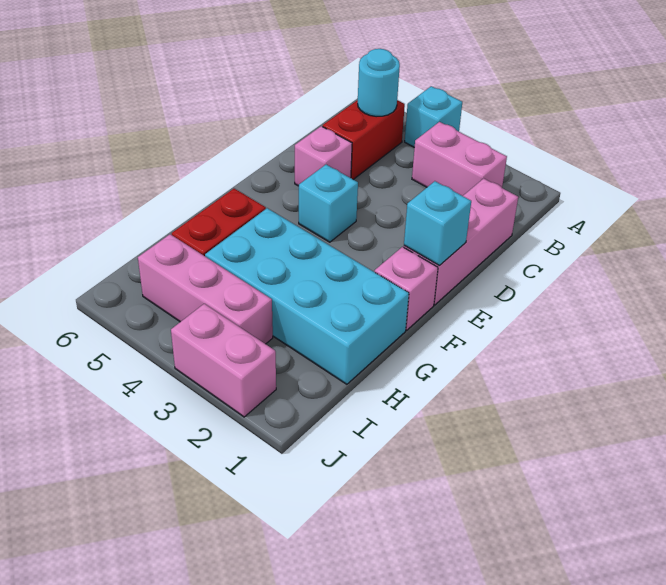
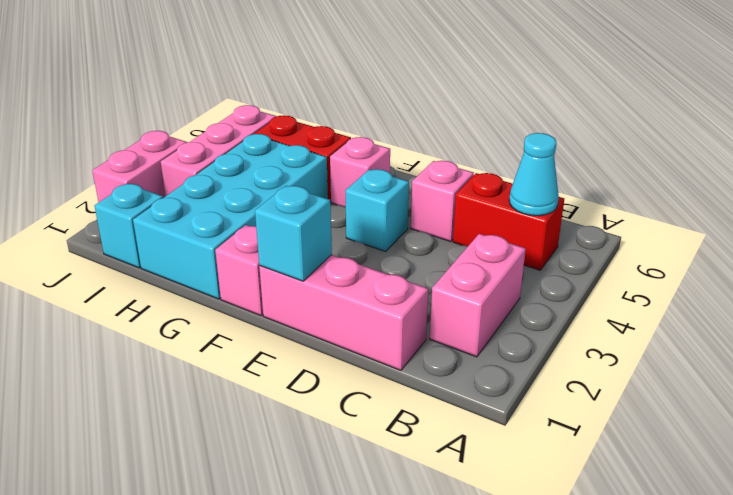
cyan brick A4 level 1 -> cyan brick I1 level 1
cyan round brick B5 level 2 -> cyan cone B5 level 2
none -> pink brick F5 level 1

